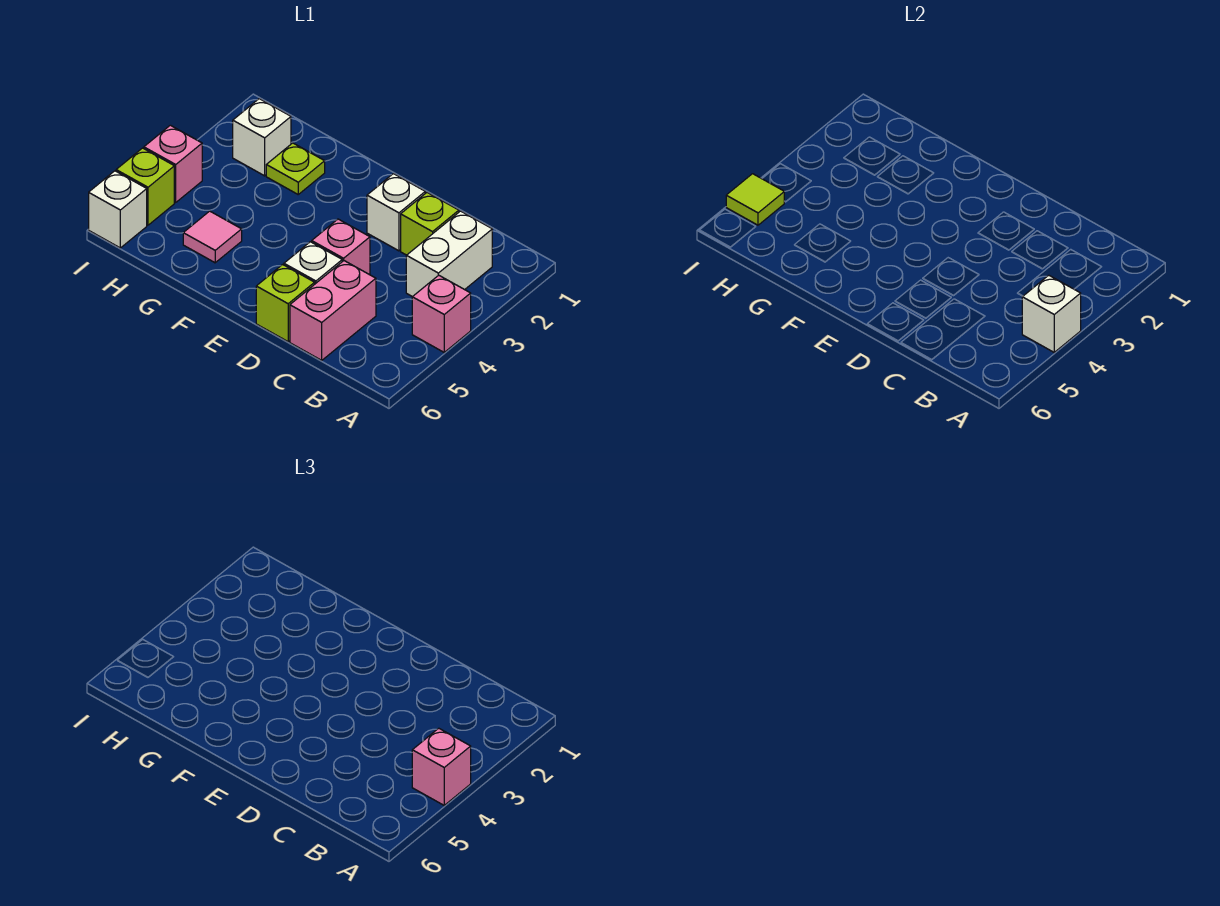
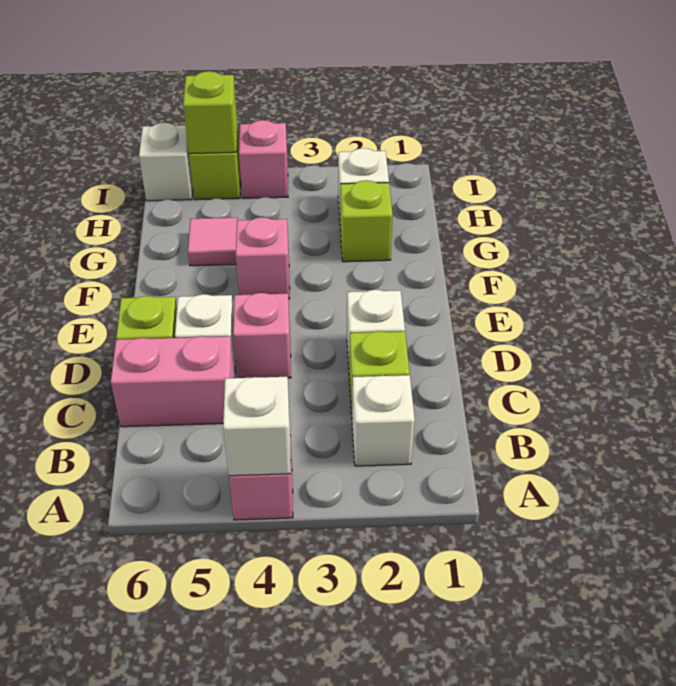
pink brick A4 level 3 -> pink brick F4 level 1
white brick B2:B3 level 1 -> white brick B2 level 1
lime plate G2 level 1 -> lime brick G2 level 1
lime tile I5 level 2 -> lime brick I5 level 2

